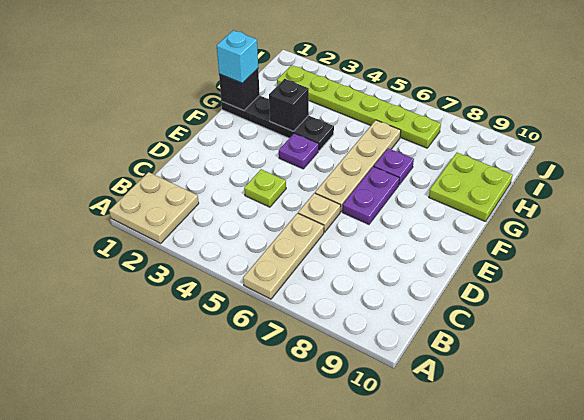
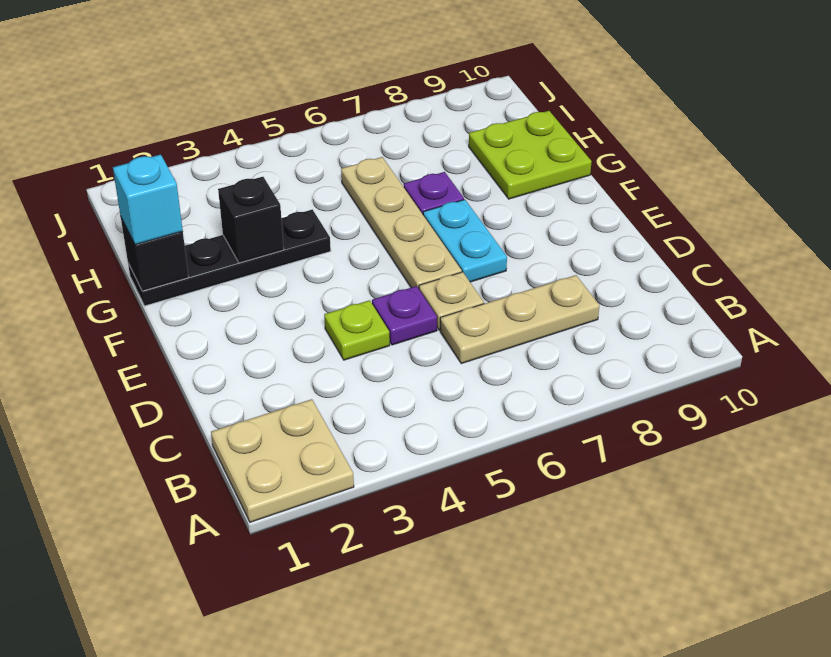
tan plate A6:C6 level 1 -> tan plate C6:C8 level 1
purple plate E7:F7 level 1 -> cyan plate E7:F7 level 1
purple plate F4 level 1 -> purple plate D5 level 1
lime plate I2:I7 level 1 -> none

